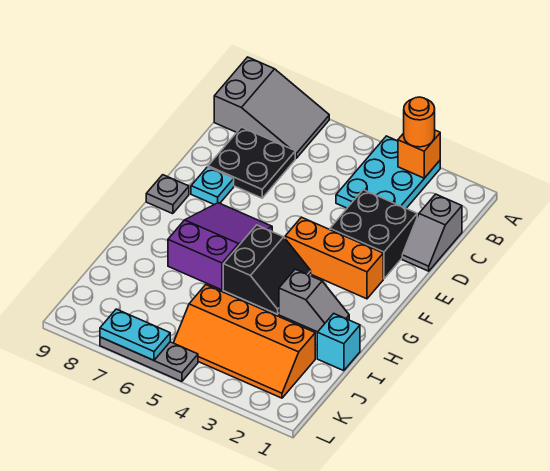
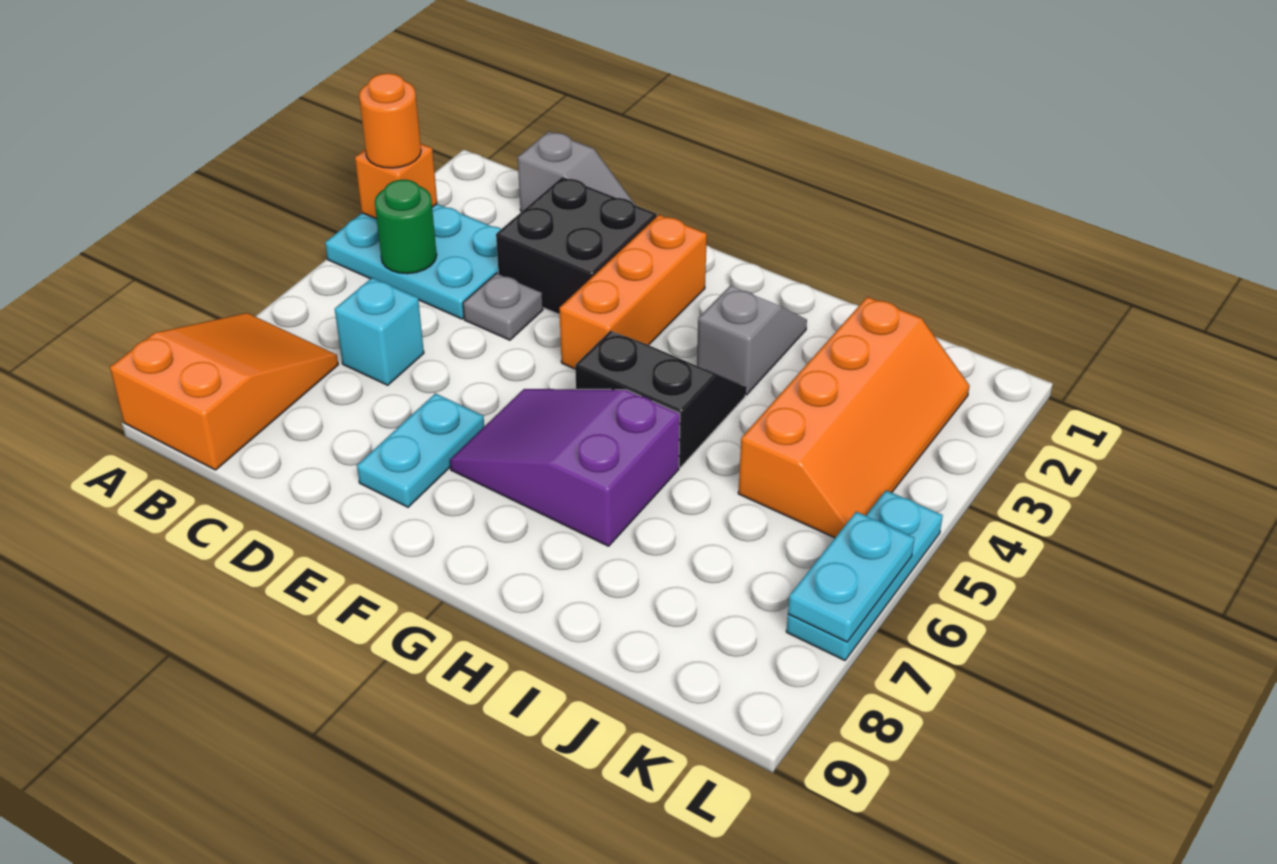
grey slope A7:B9 level 1 top 9 -> orange slope A7:B9 level 1 top 9
none -> green round brick B4 level 2
black plate C7:D8 level 1 -> none
cyan plate E8 level 1 -> cyan plate E7:E8 level 1
grey plate F9 level 1 -> grey plate D4 level 1
cyan brick I1 level 1 -> cyan brick C6 level 1
grey plate L5:L7 level 1 -> cyan plate L5:L7 level 1

